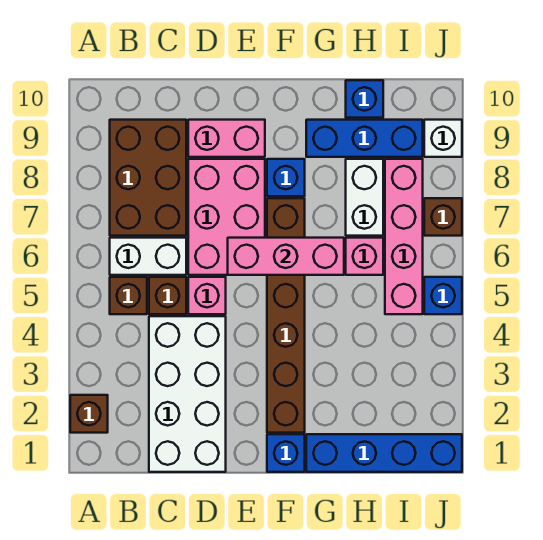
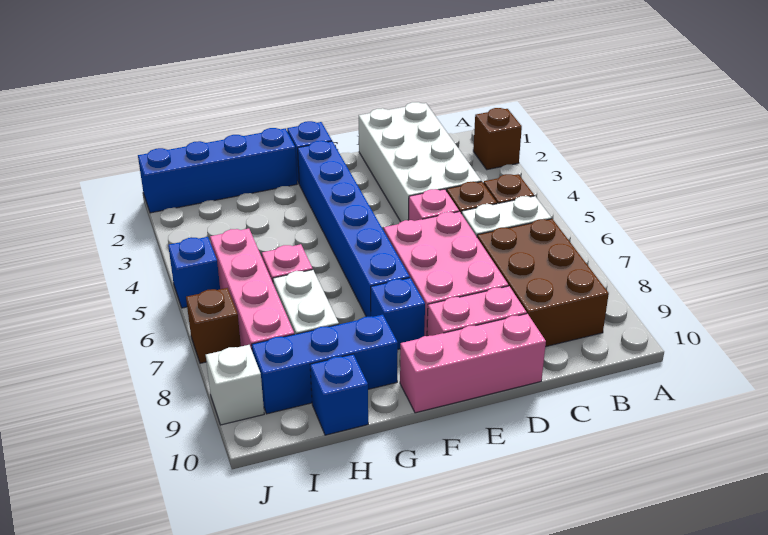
pink brick E6:G6 level 2 -> pink brick D10:F10 level 1
brown brick F2:F7 level 1 -> blue brick F2:F7 level 1

